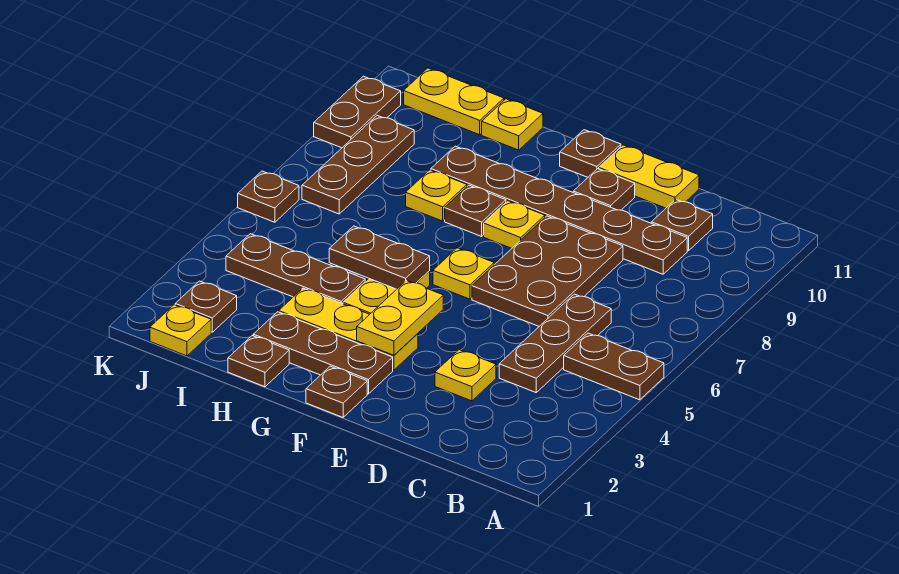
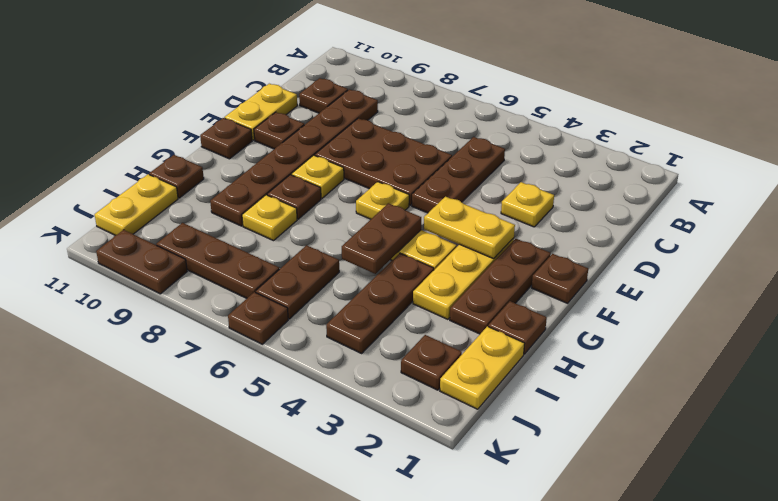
brown plate A5:B5 level 1 -> brown plate I6:J6 level 1
brown plate C4:C6 level 1 -> brown plate C5:E5 level 1
yellow plate H11 level 1 -> brown plate H11 level 1
yellow plate J1 level 1 -> yellow plate I1:J1 level 1

